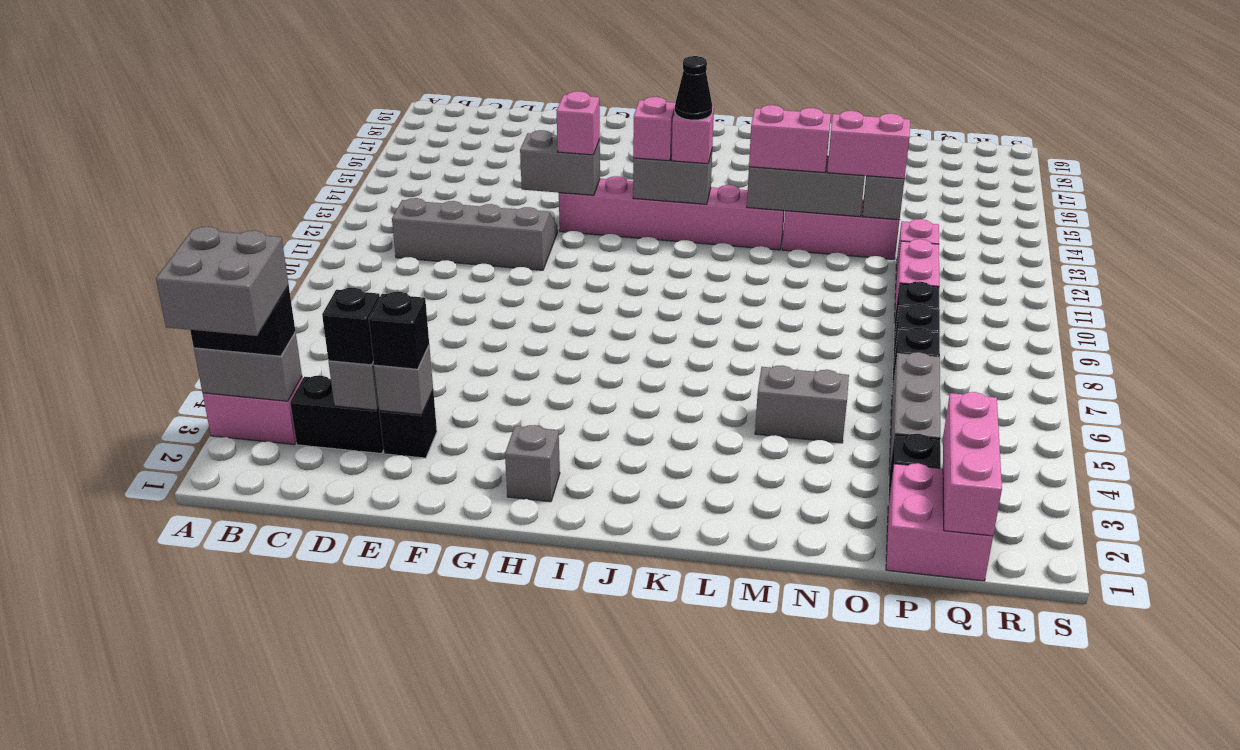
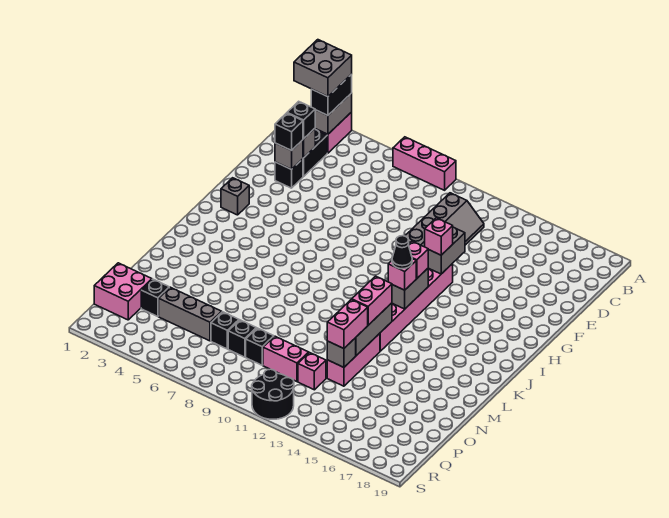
grey brick M5:N5 level 1 -> none
pink brick Q1:Q3 level 2 -> pink brick A7:A9 level 1
none -> black round brick R11:S12 level 1

